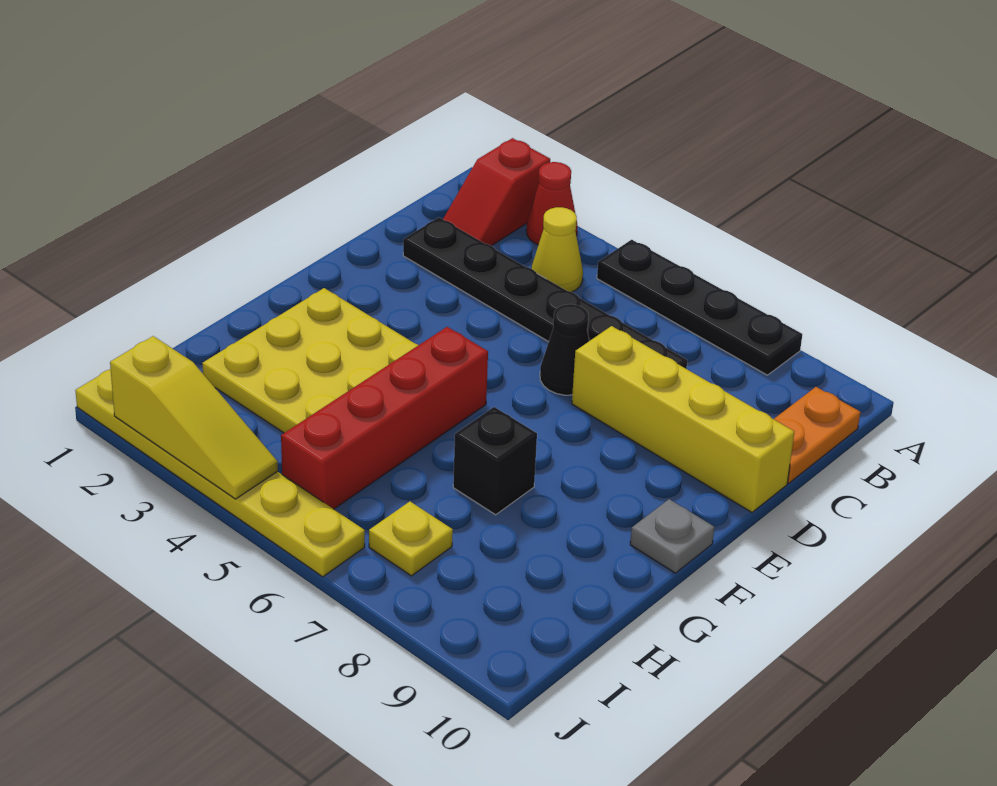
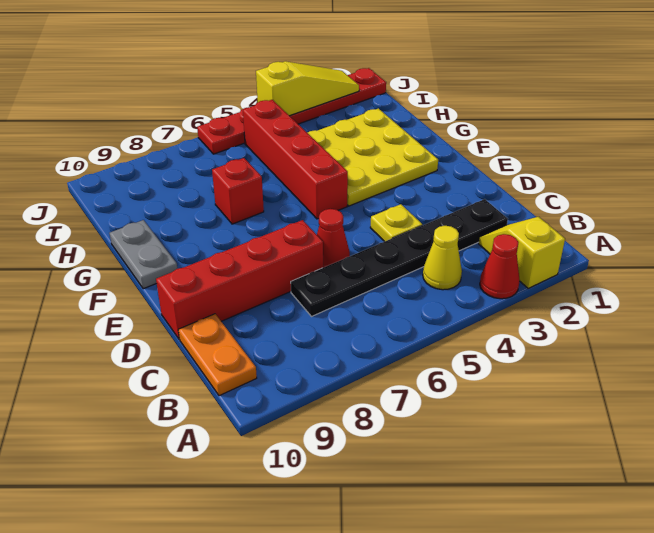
red slope A2:B2 level 1 top A -> yellow slope A2:B2 level 1 top A
black plate A5:A8 level 1 -> none
black cone D6 level 1 -> red cone D6 level 1
yellow brick D7:D10 level 1 -> red brick D7:D10 level 1
grey plate F10 level 1 -> grey plate F10:G10 level 1
black brick G7 level 1 -> red brick G7 level 1
yellow plate I7 level 1 -> yellow plate D4 level 1
yellow plate J1:J6 level 1 -> red plate J1:J6 level 1
yellow slope J2:J4 level 2 top 2 -> yellow slope J2:J4 level 2 top 4

